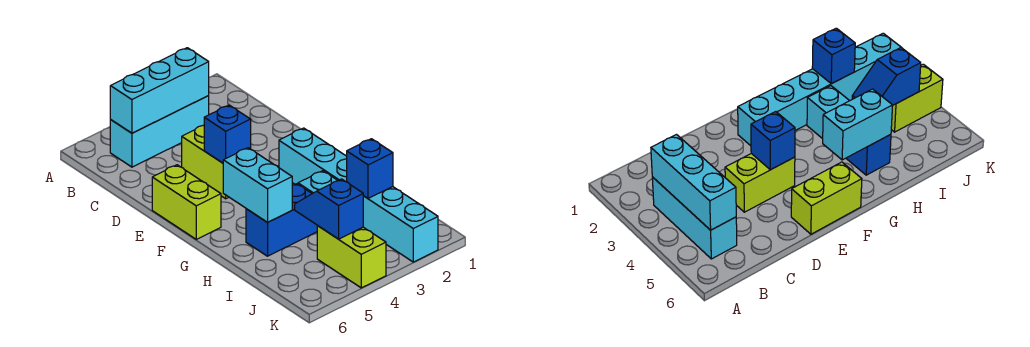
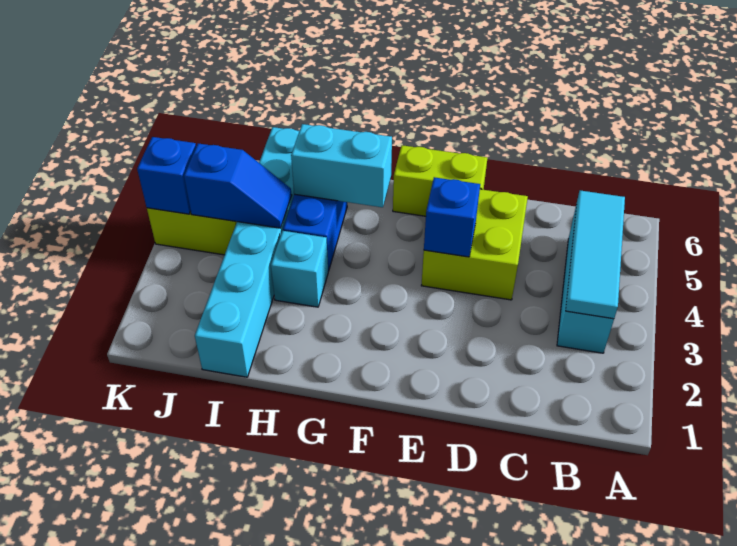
cyan brick B3:B5 level 2 -> cyan tile B3:B5 level 2
lime brick D4:E4 level 1 -> lime brick D4:E5 level 1
cyan brick F2:K2 level 1 -> cyan brick I1:I6 level 1
blue brick I2 level 2 -> blue brick K4 level 2

